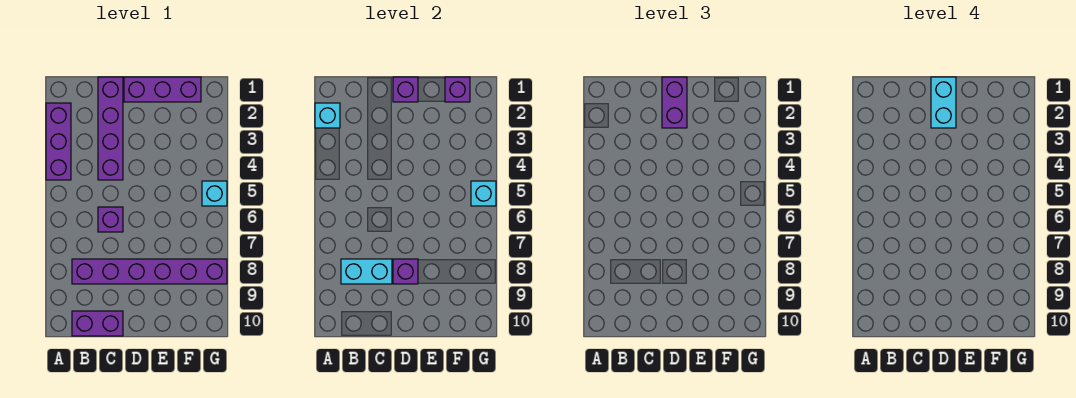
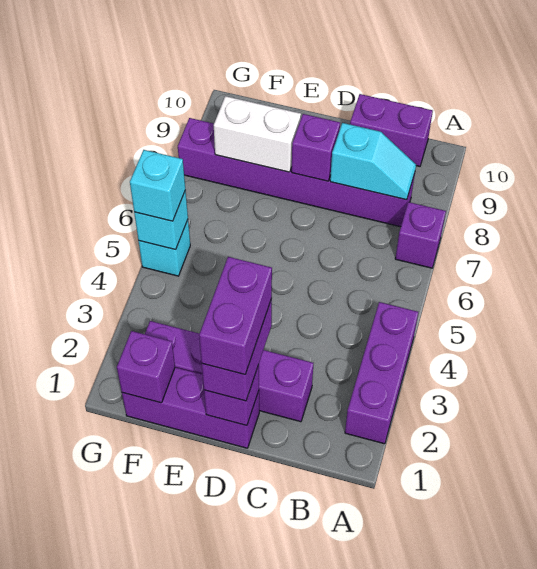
cyan brick A2 level 2 -> cyan brick G5 level 3
cyan brick B8:C8 level 2 -> cyan slope B8:C8 level 2 top C
purple brick C1:C4 level 1 -> purple brick C2:F2 level 1
purple brick C6 level 1 -> purple brick A7 level 1
cyan brick D1:D2 level 4 -> purple brick D1:D2 level 4
none -> white brick E8:F8 level 2

